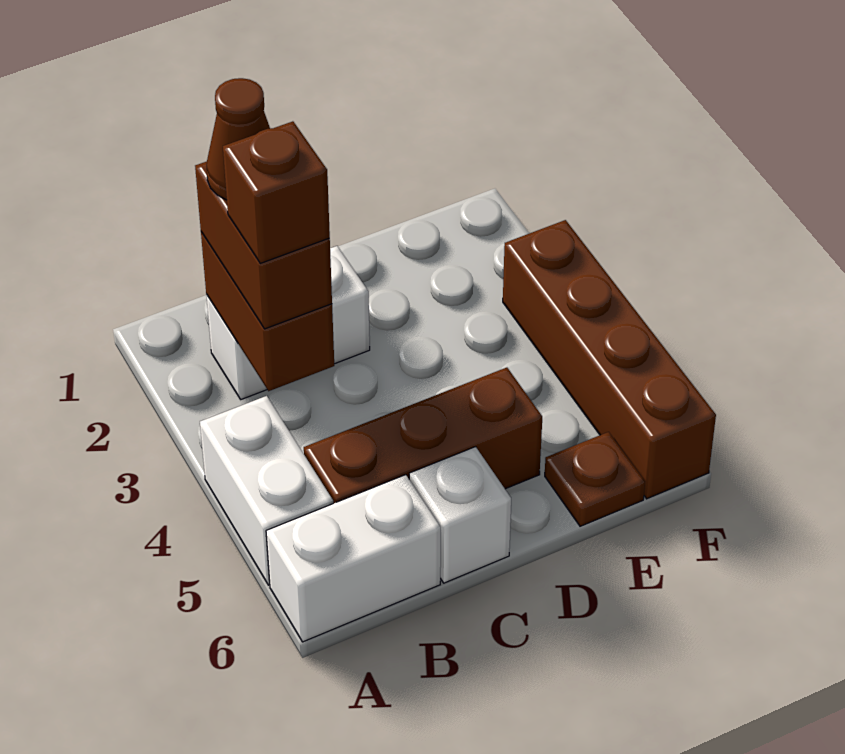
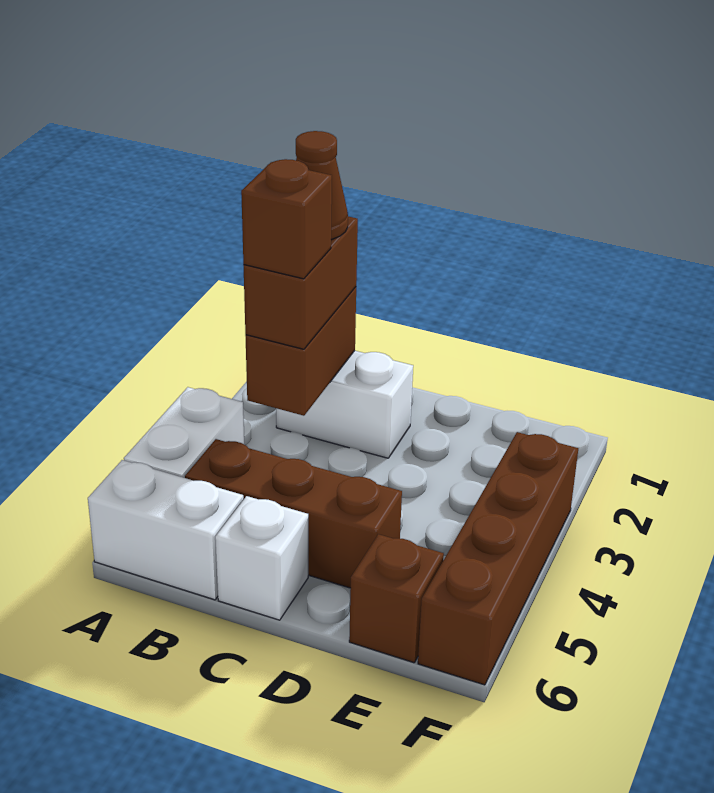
brown plate E6 level 1 -> brown brick E6 level 1

